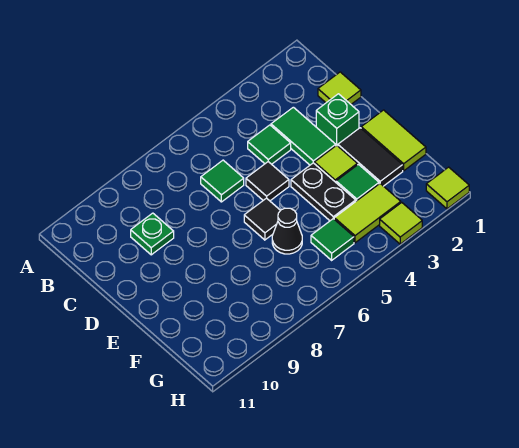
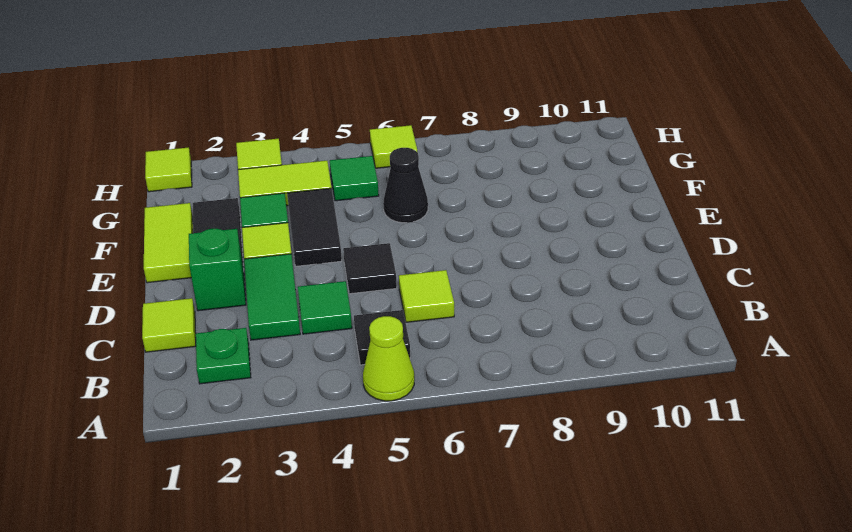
none -> lime cone A5 level 1
green tile C6 level 1 -> lime tile C6 level 1
green plate C9 level 1 -> green plate B2 level 1
black plate E4:F4 level 1 -> black tile E4:F4 level 1
black tile E6 level 1 -> black tile B5 level 1
none -> lime tile H6 level 1

